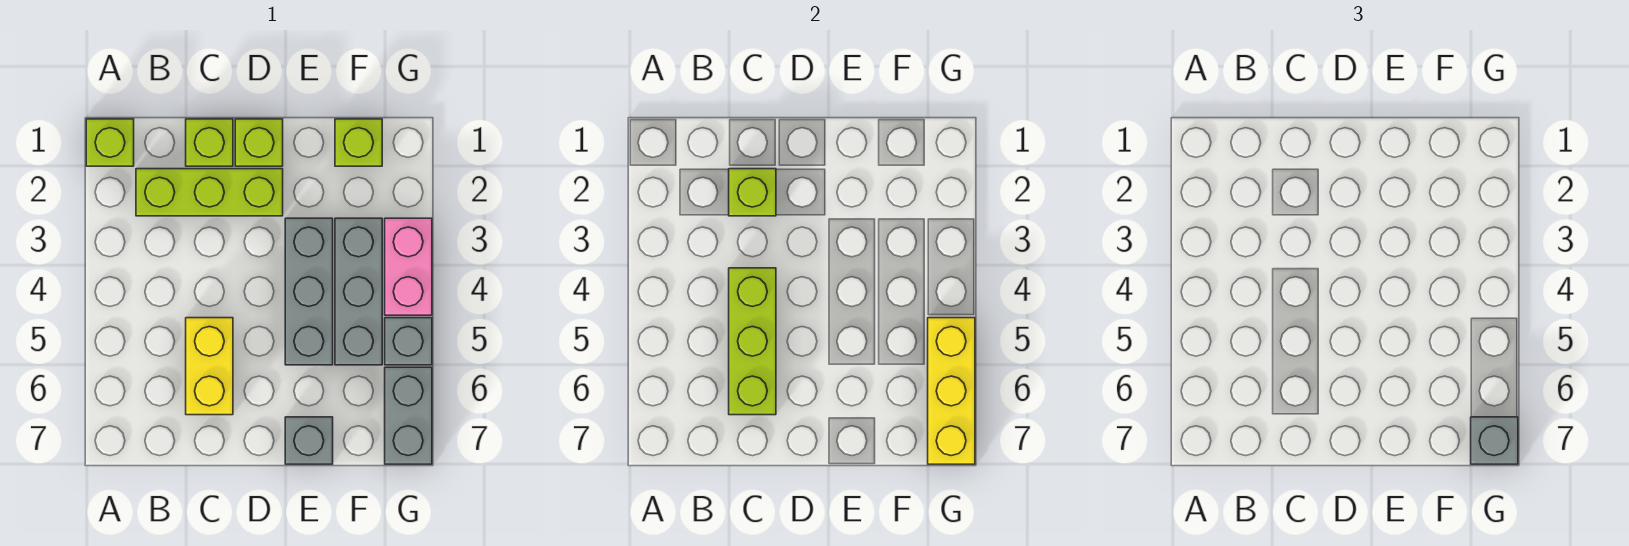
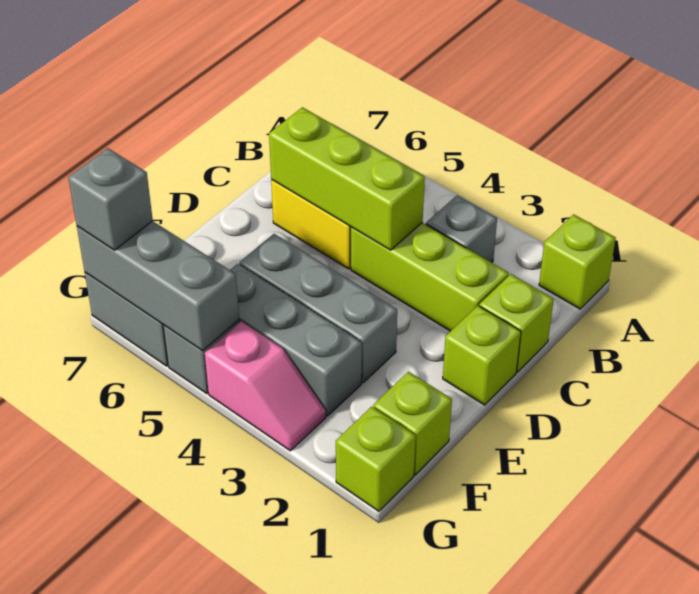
lime brick B2:D2 level 1 -> lime brick C2:C4 level 1
lime brick C2 level 2 -> lime brick G1 level 1
grey brick E7 level 1 -> grey brick B3 level 1
pink brick G3:G4 level 1 -> pink slope G3:G4 level 1 top 4
yellow brick G5:G7 level 2 -> grey brick G5:G7 level 2

